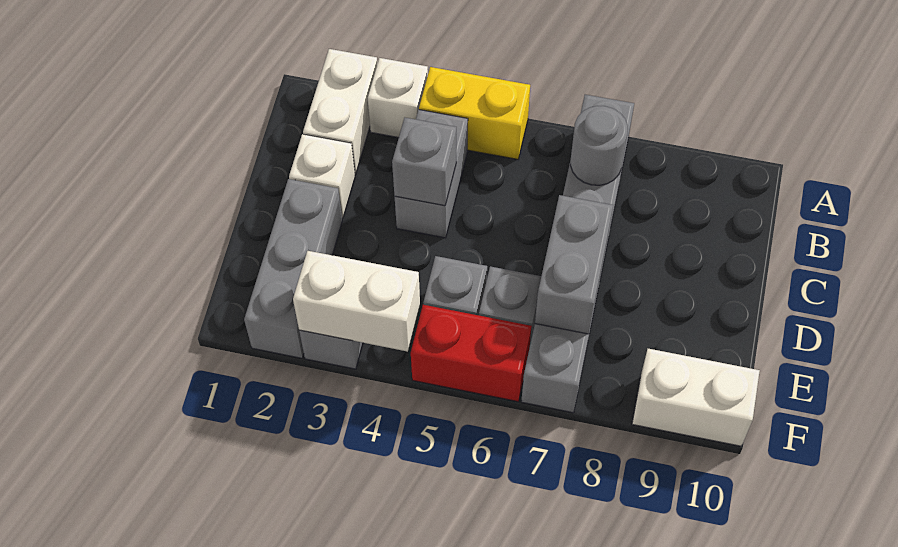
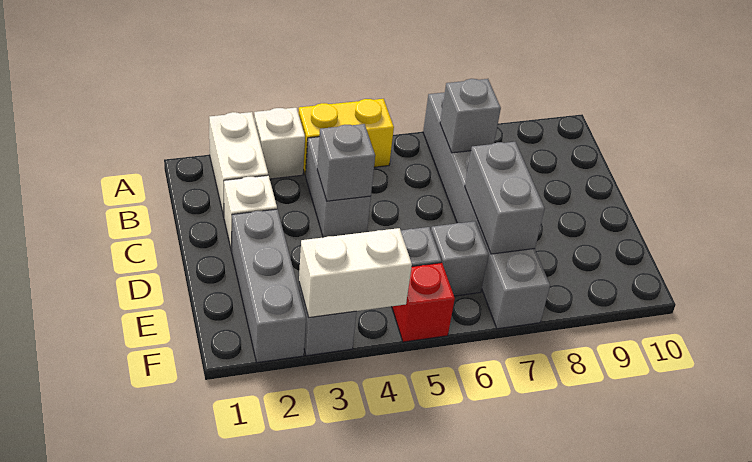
grey round brick B7 level 2 -> grey brick B7 level 2
red brick F5:F6 level 1 -> red brick F5 level 1
white brick F9:F10 level 1 -> none

